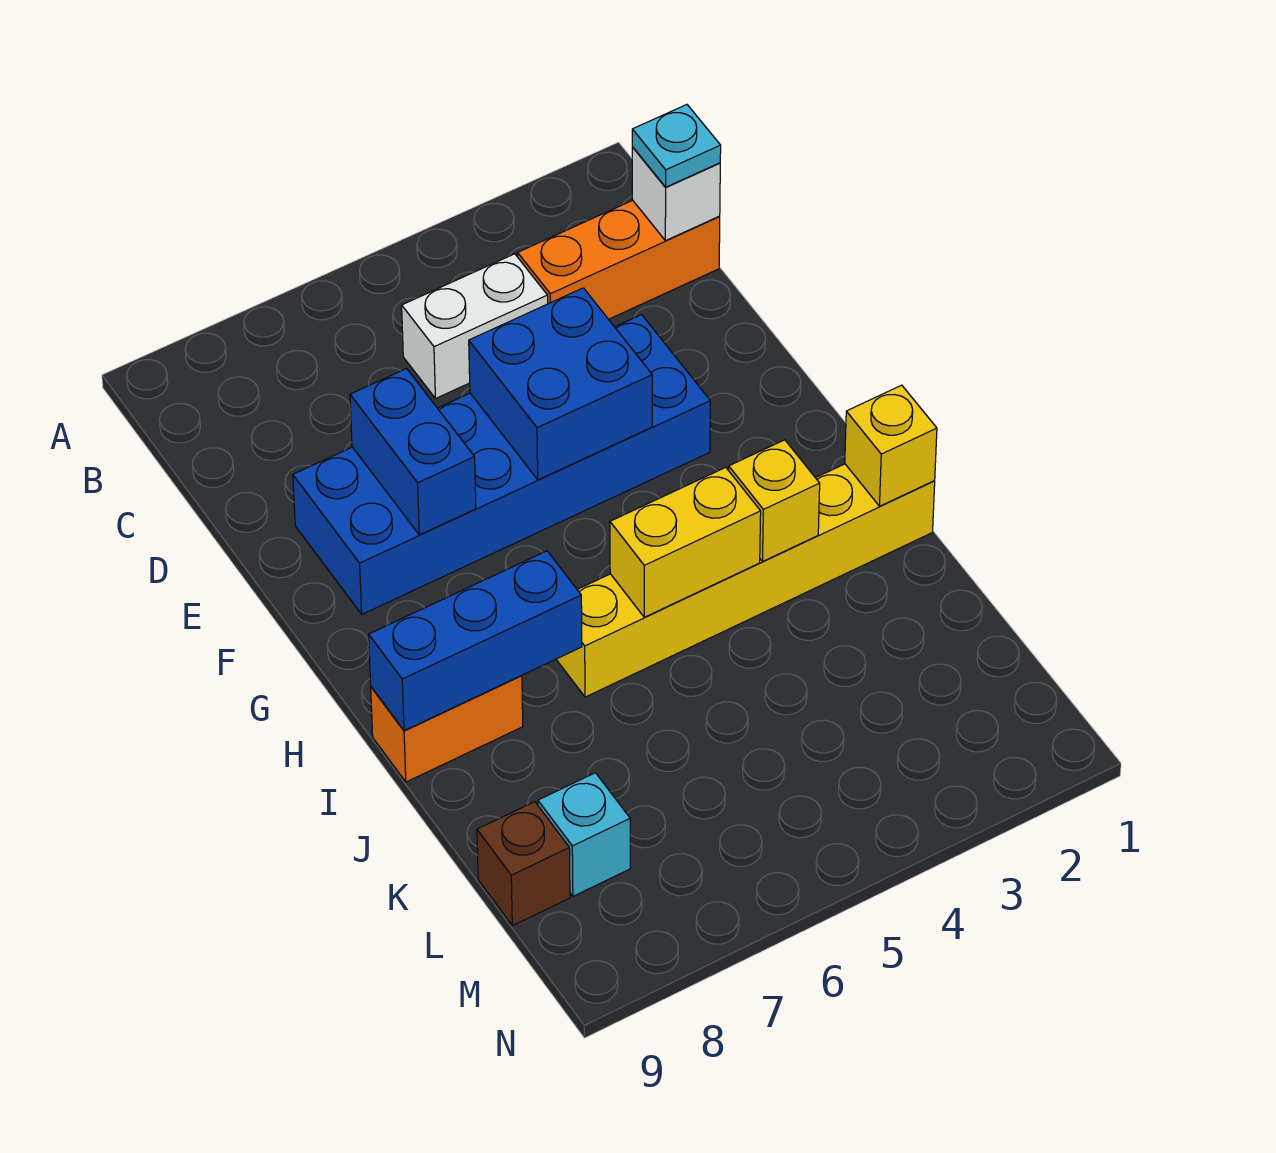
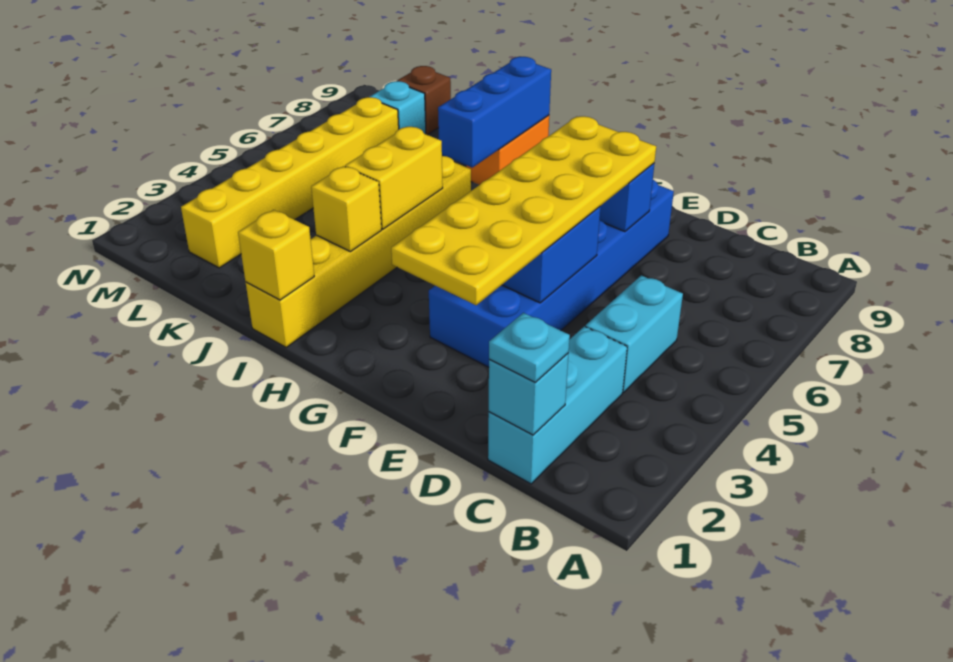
orange brick C1:C3 level 1 -> cyan brick C1:C3 level 1
white brick C1 level 2 -> cyan brick C1 level 2
white brick C4:C5 level 1 -> cyan brick C4:C5 level 1
none -> yellow plate E2:F7 level 3
none -> yellow brick L2:L7 level 1

